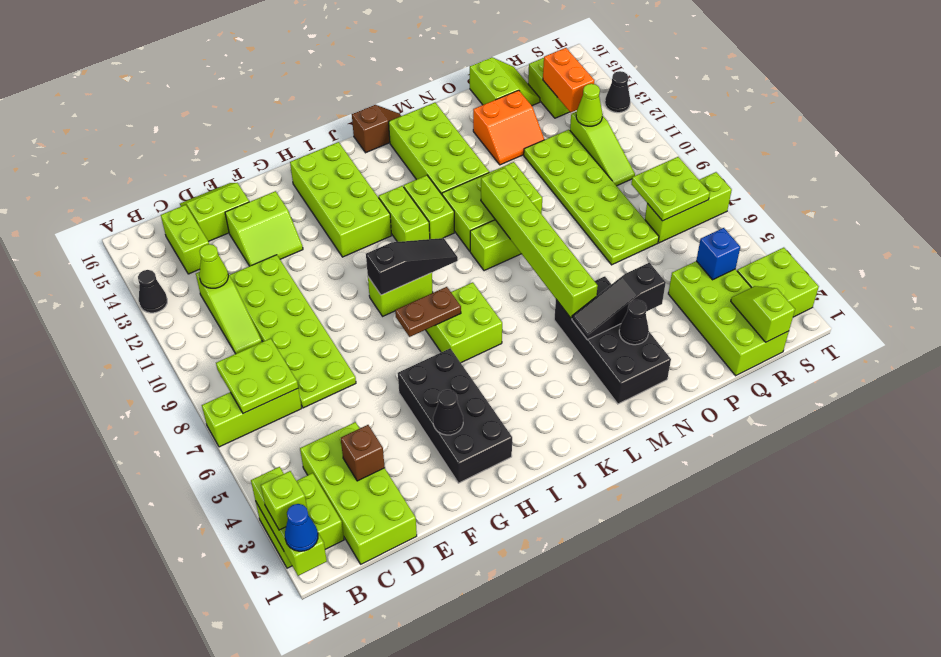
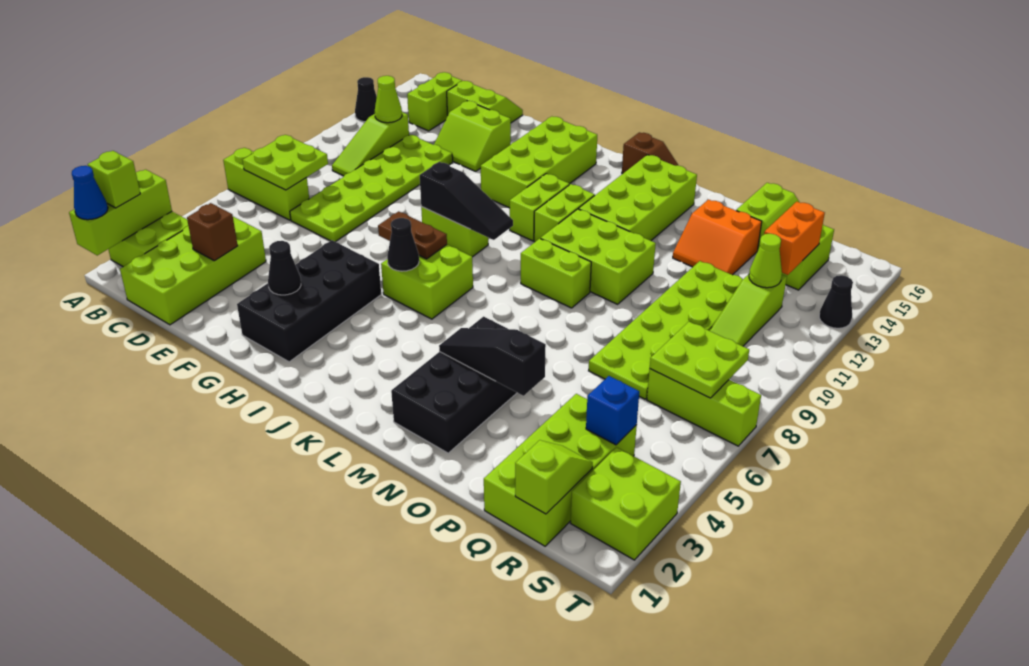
lime brick M5:M10 level 2 -> none
black cone N3 level 2 -> black cone I6 level 2

